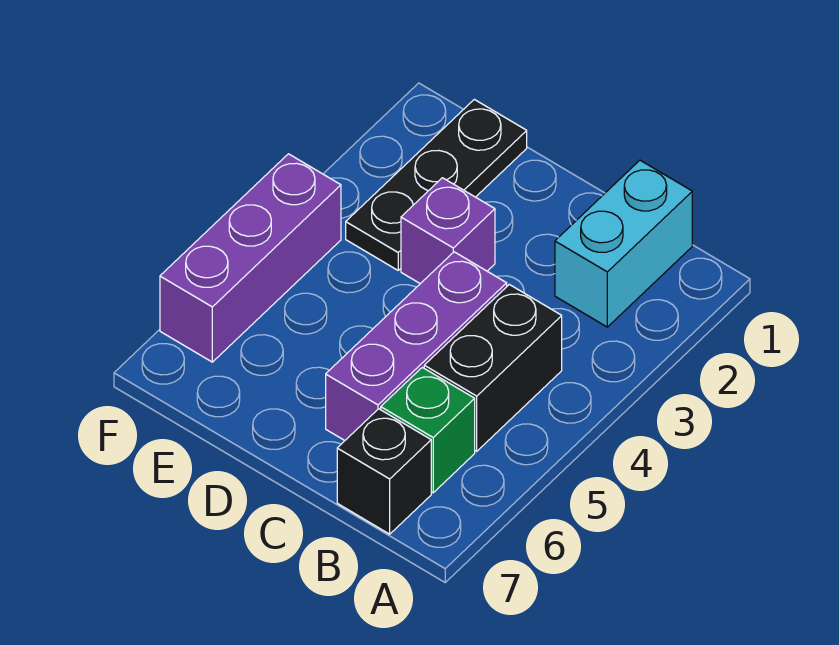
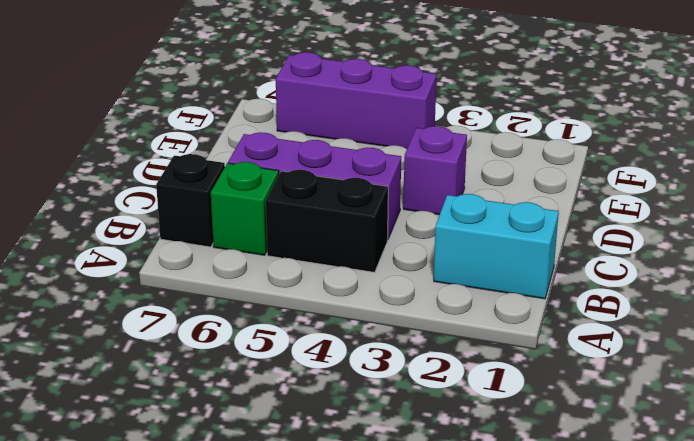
black plate E1:E3 level 1 -> none

